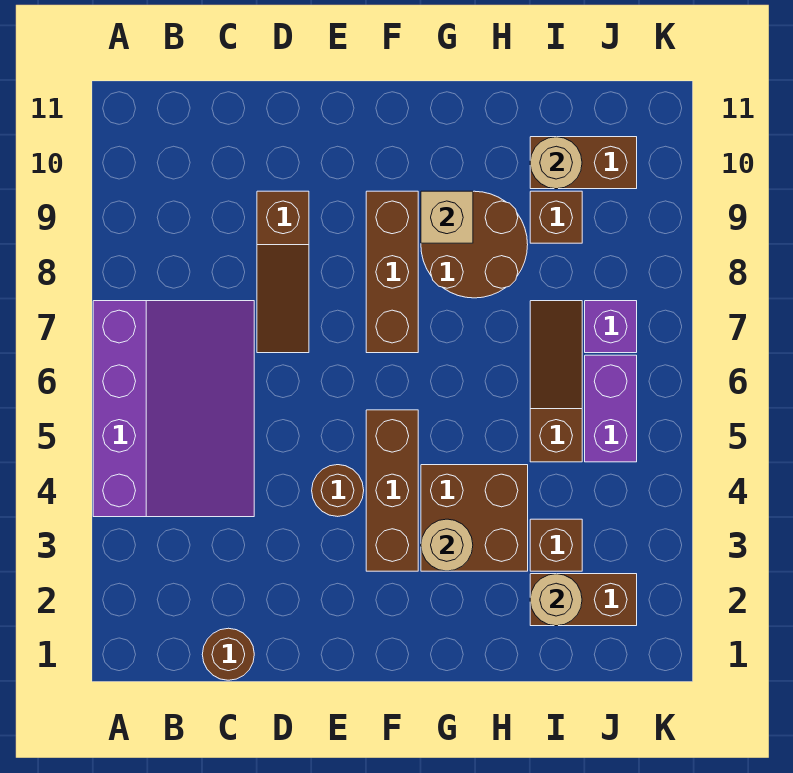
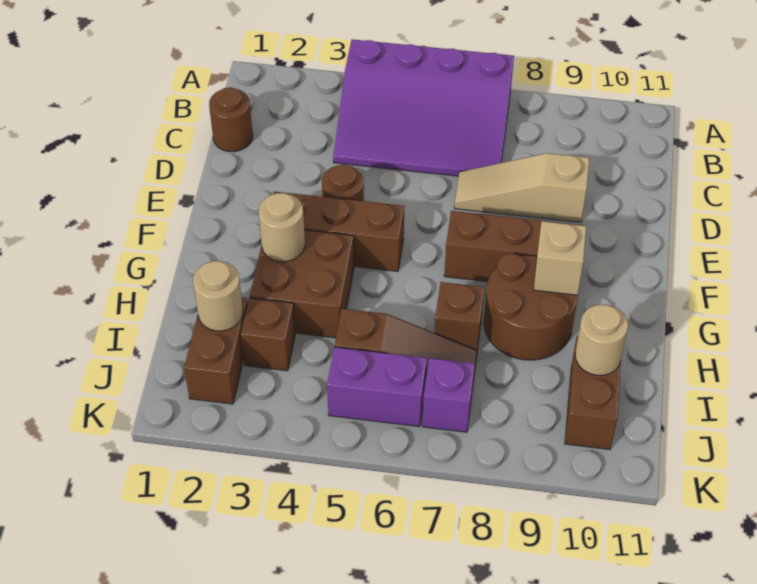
brown slope D7:D9 level 1 top 9 -> tan slope D7:D9 level 1 top 9
brown brick I9 level 1 -> brown brick H7 level 1

